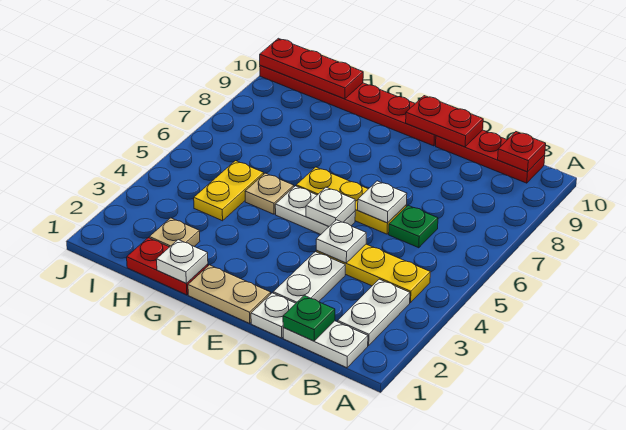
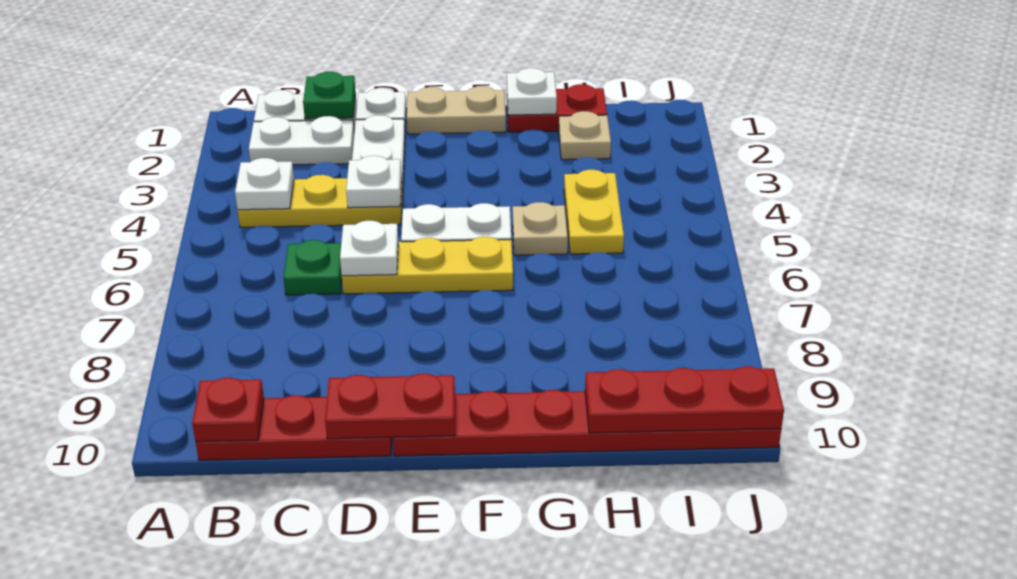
white plate B2:B3 level 1 -> white plate B2:C2 level 1
white plate E5 level 2 -> white plate B4 level 2

